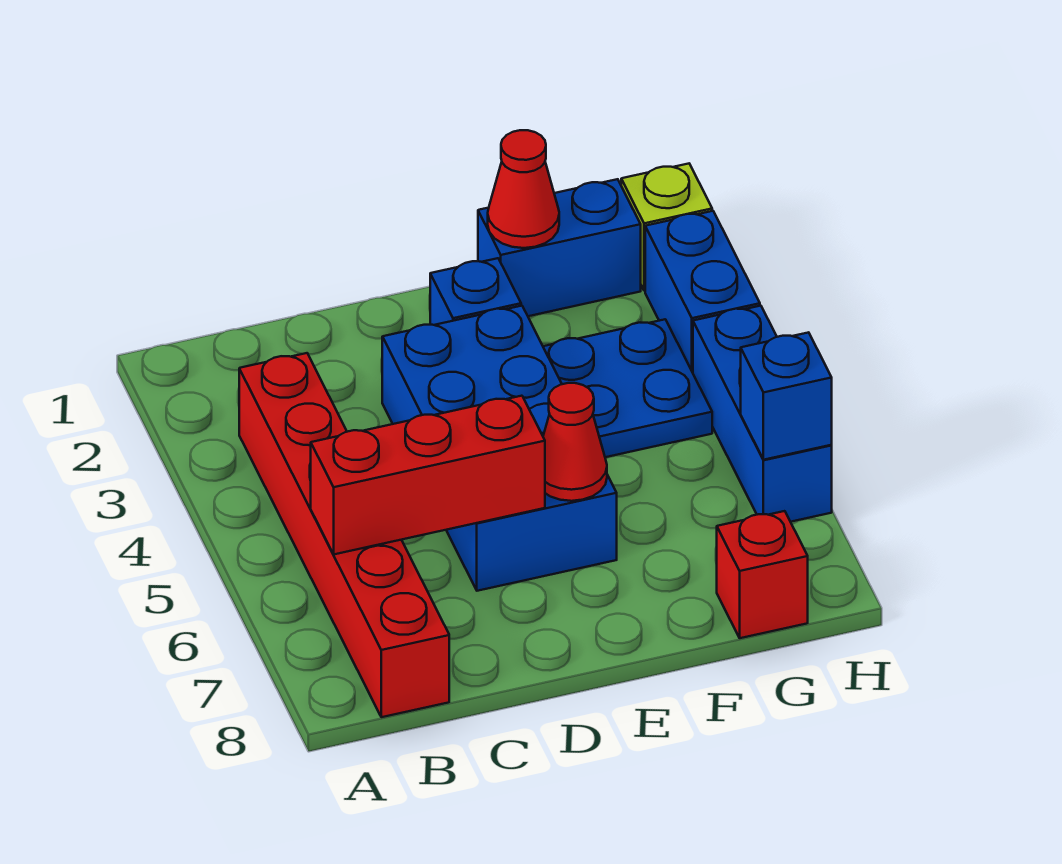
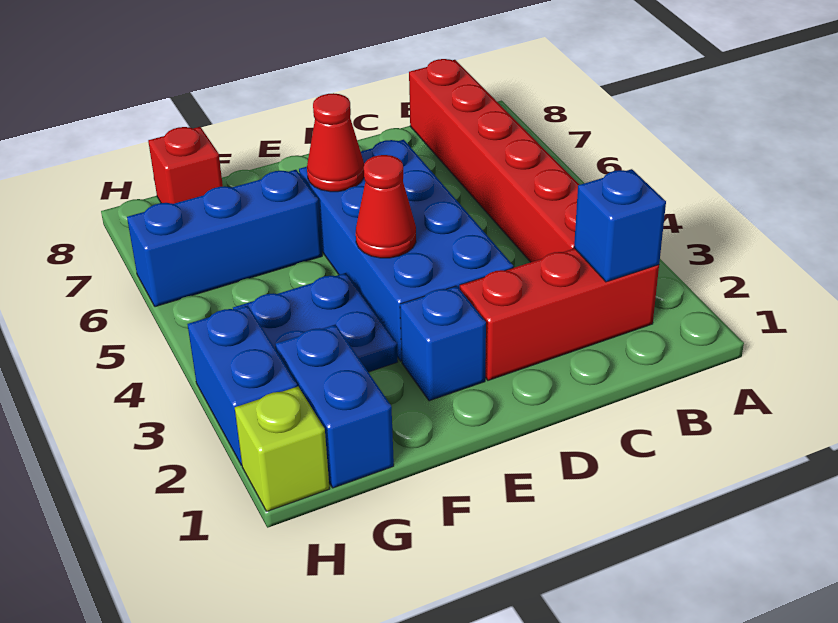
red brick B6:D6 level 2 -> red brick B2:D2 level 1
blue brick F1:G1 level 1 -> blue brick G1:G2 level 1
red cone F1 level 2 -> red cone E4 level 2
blue brick H4:H6 level 1 -> blue brick F6:H6 level 1
blue brick H6 level 2 -> blue brick B2 level 2

